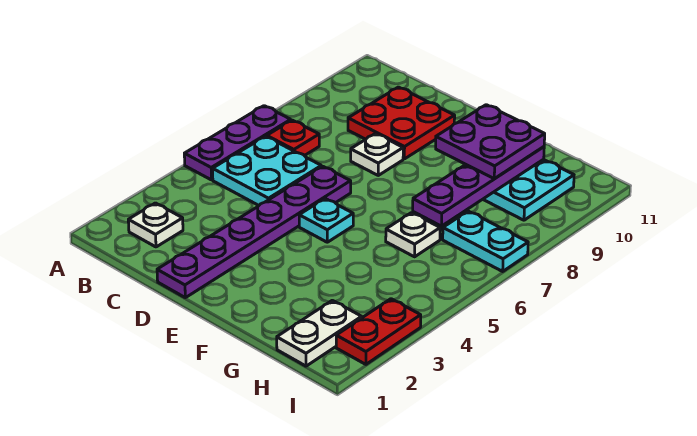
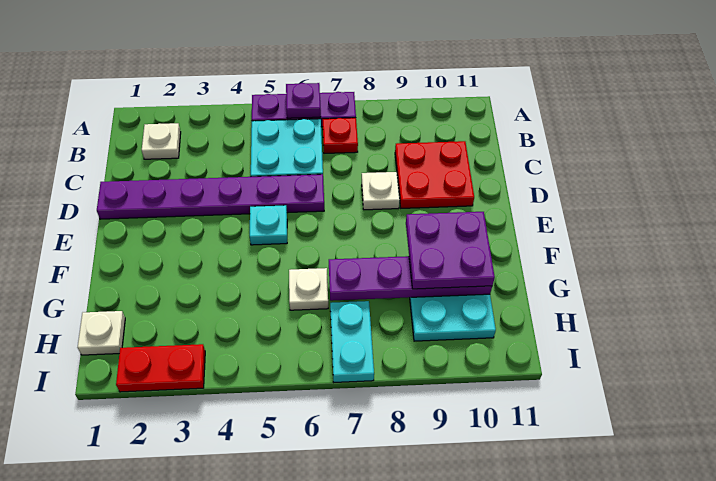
none -> purple plate A6 level 2
white plate H1:H2 level 1 -> white plate H1 level 1

